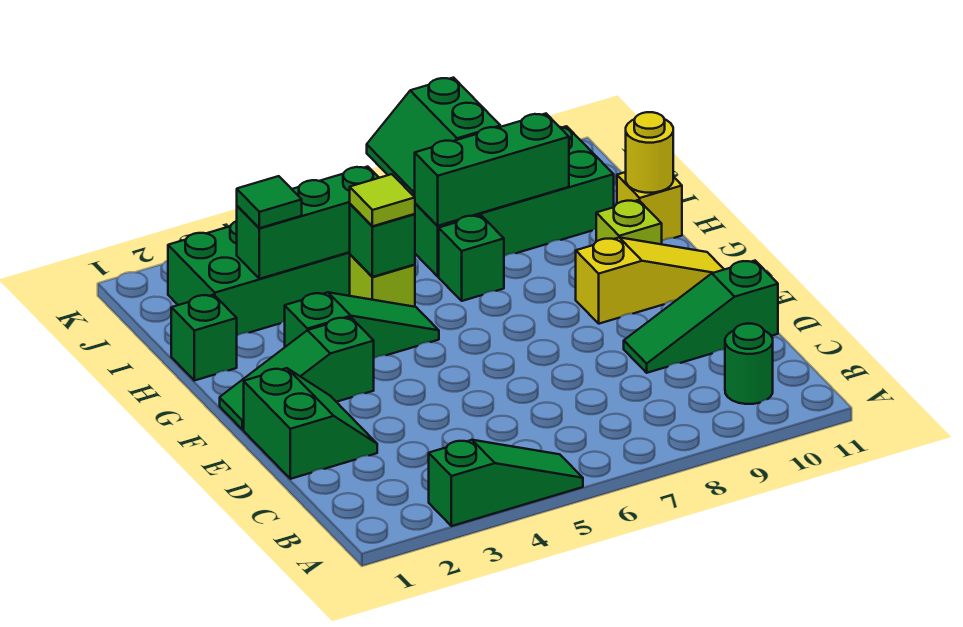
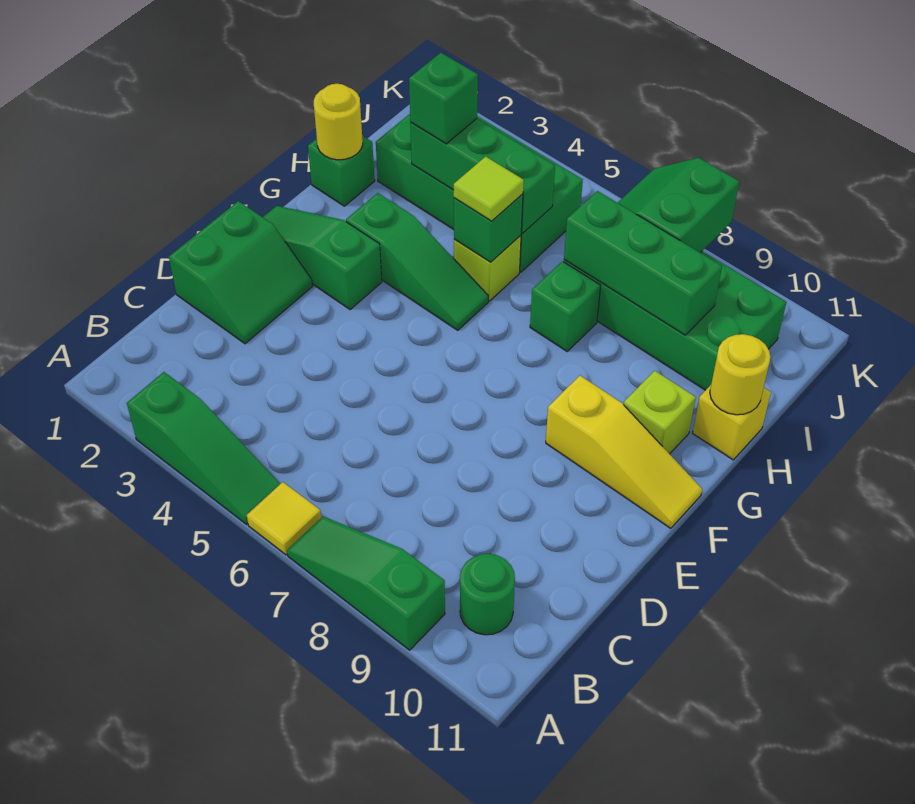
none -> yellow tile A6 level 1
green slope D9:D11 level 1 top 11 -> green slope A7:A9 level 1 top 9
none -> yellow round brick H1 level 2
green tile I3 level 3 -> green brick I3 level 3

